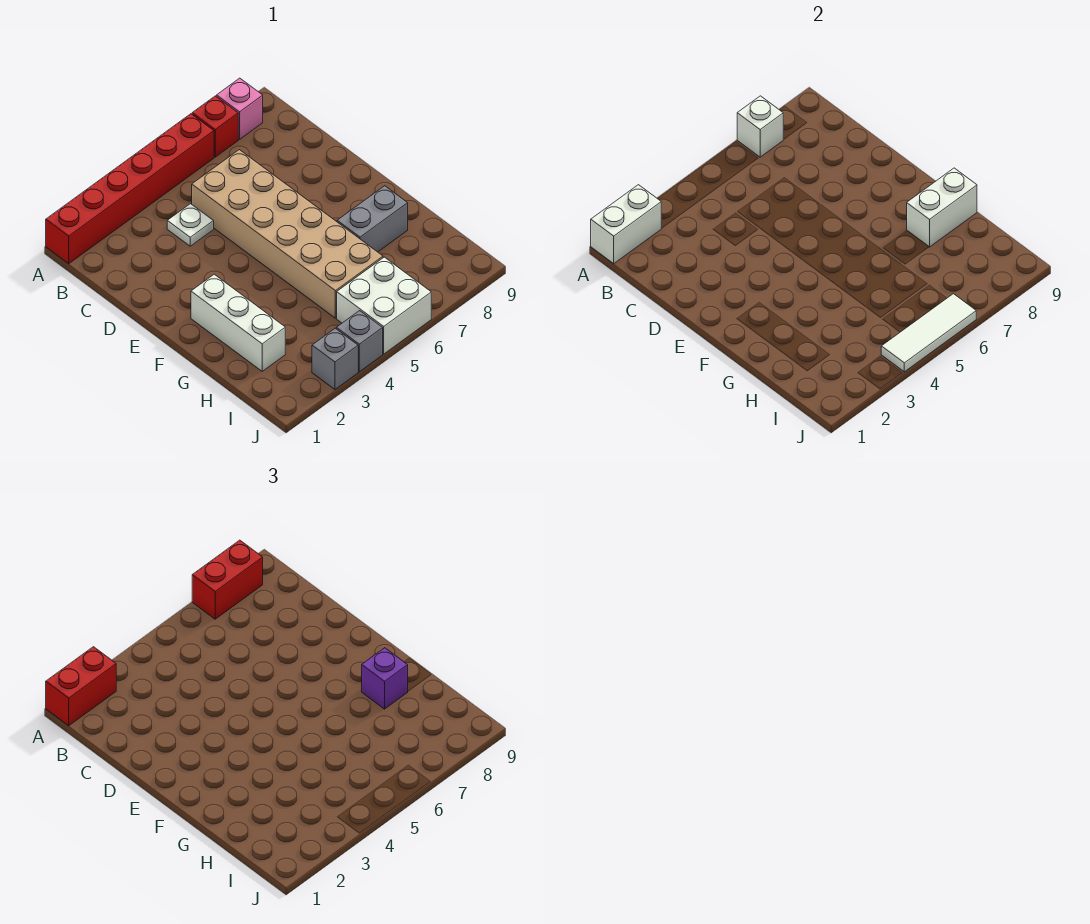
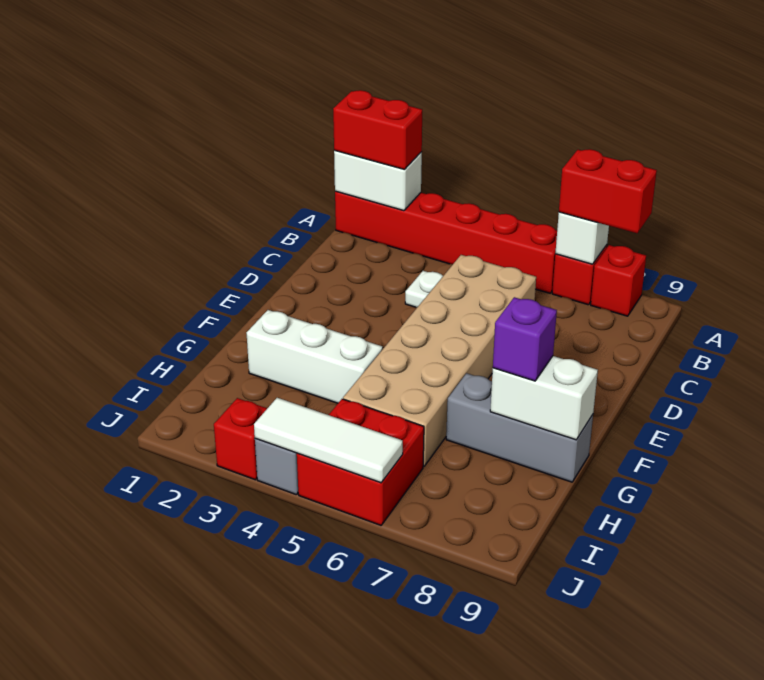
pink brick A8 level 1 -> red brick A8 level 1
white brick F2:H2 level 1 -> white brick G2:G4 level 1
grey brick G7:G8 level 1 -> grey brick G7:G9 level 1
white brick I5:J6 level 1 -> red brick I5:J6 level 1
grey brick J3 level 1 -> red brick J3 level 1

